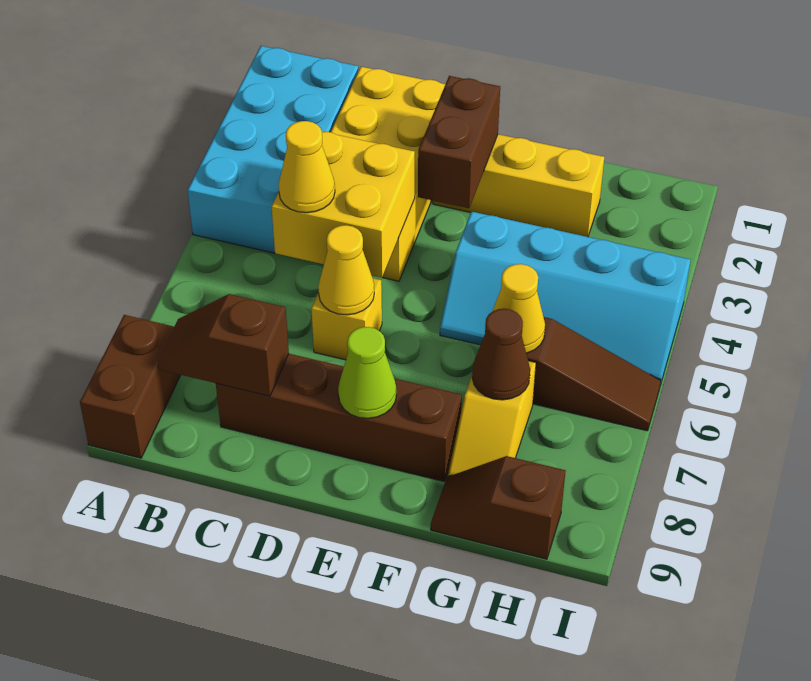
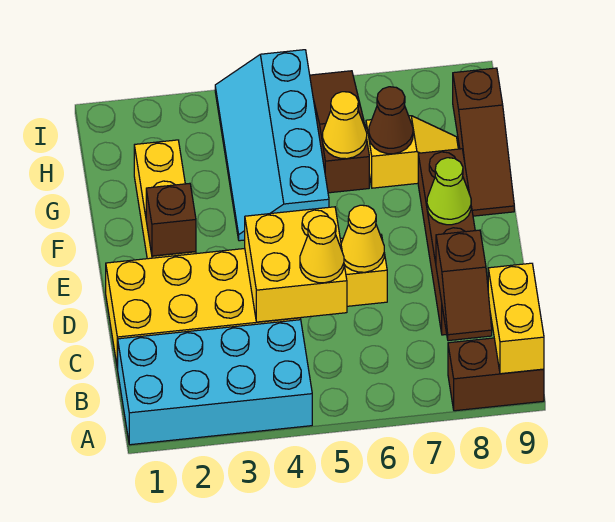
none -> yellow brick A9:B9 level 2
brown brick E2:E3 level 2 -> brown brick E2 level 2
cyan slope F4:I5 level 1 top 4 -> cyan slope F4:I5 level 1 top 5
brown slope G9:H9 level 1 top H -> brown slope F9:H9 level 1 top H

